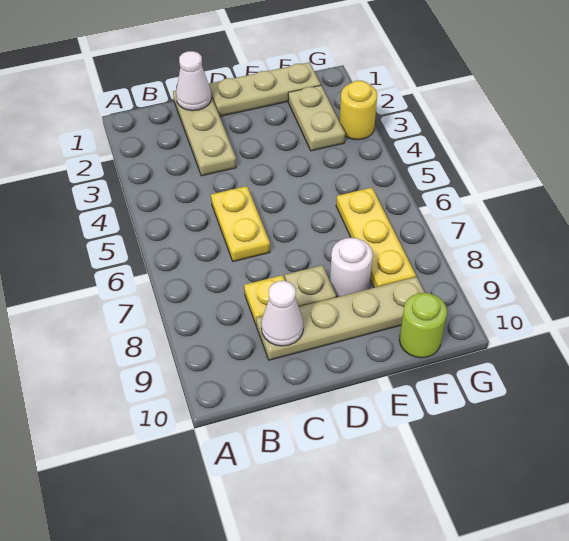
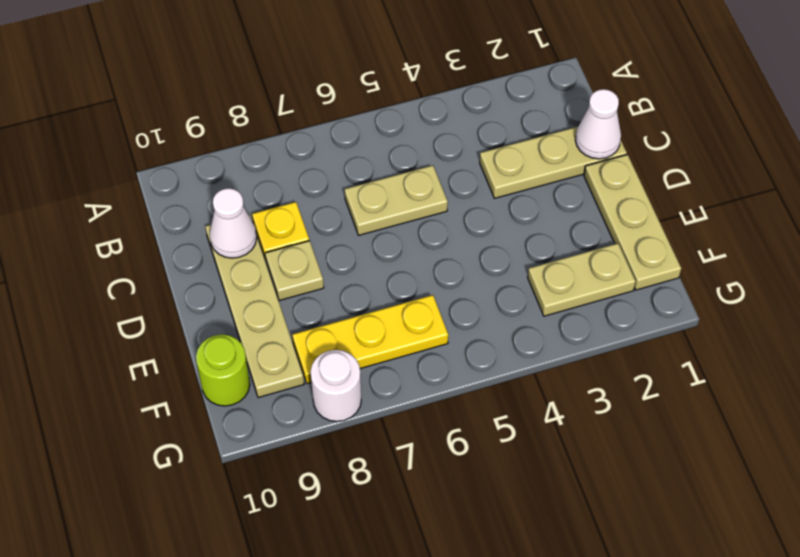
yellow plate C5:C6 level 1 -> tan plate C5:C6 level 1
white round brick E8 level 1 -> white round brick G8 level 1
yellow round brick G3 level 1 -> none

